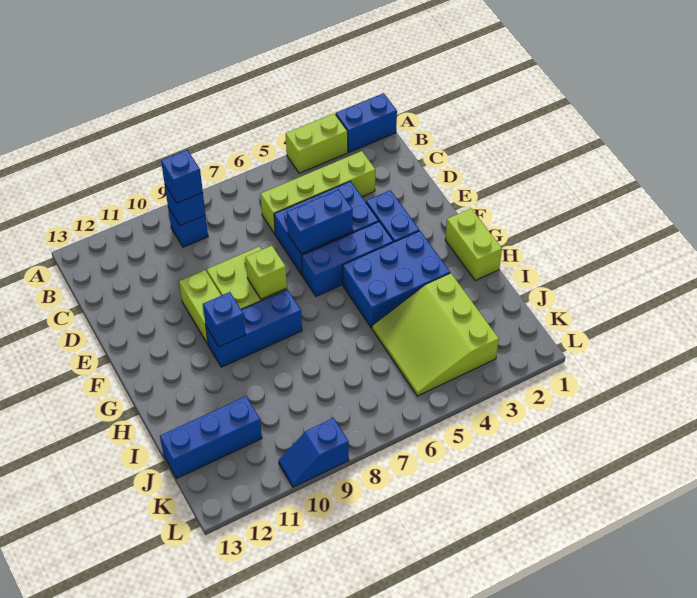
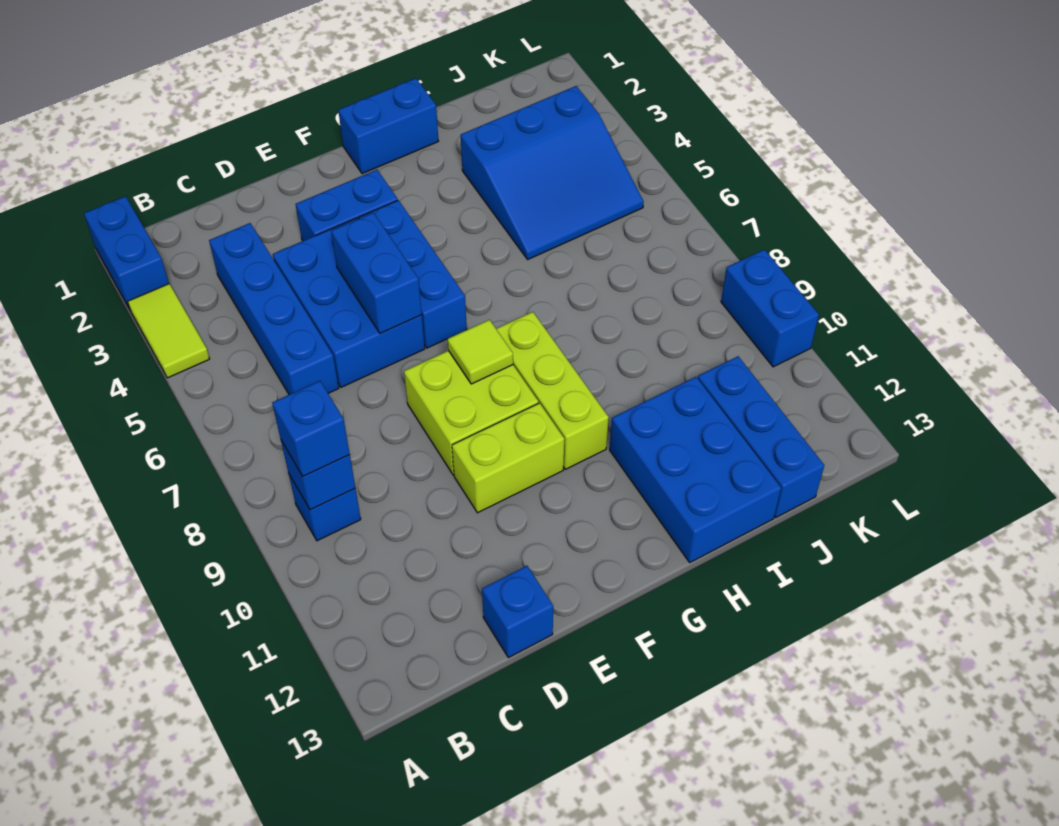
lime brick A3:A4 level 1 -> lime tile A3:A4 level 1
lime brick C3:C6 level 1 -> blue brick C3:C6 level 1
lime brick F8 level 2 -> lime tile F8 level 2
lime brick G1:H1 level 1 -> blue brick G1:H1 level 1
blue brick G3:H5 level 1 -> blue brick H11:I13 level 1
blue brick G8:G10 level 1 -> lime brick G8:G10 level 1
blue brick G10 level 2 -> blue brick D13 level 1
lime slope I3:K5 level 1 top 3 -> blue slope I3:K5 level 1 top 3
blue slope L9:L10 level 1 top 9 -> blue brick L9:L10 level 1

